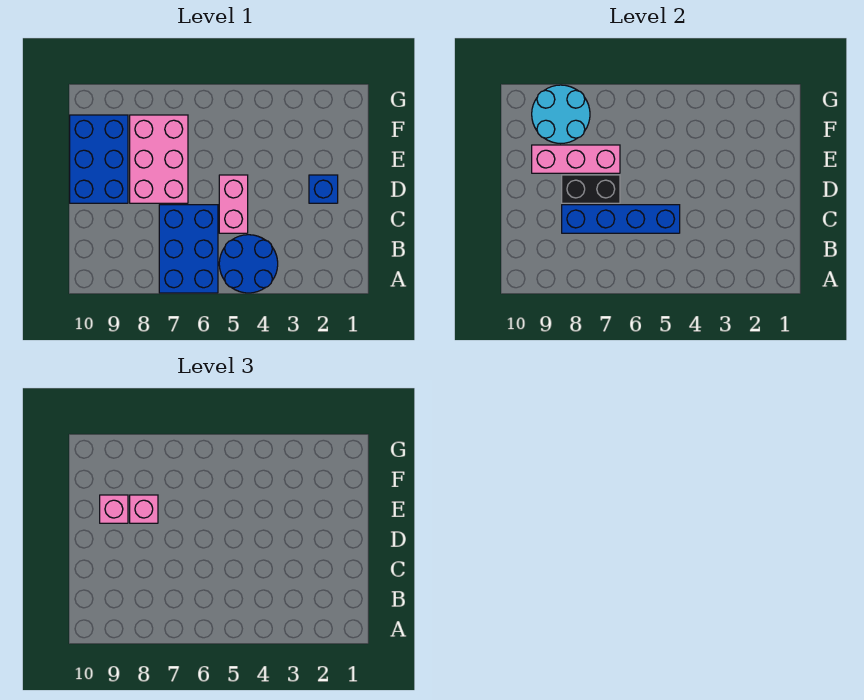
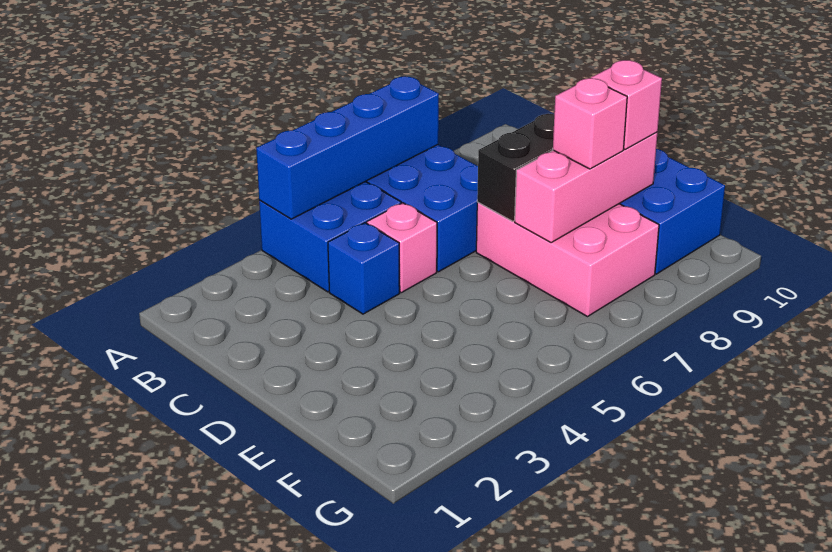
blue round brick A4:B5 level 1 -> blue brick A4:B5 level 1
pink brick C5:D5 level 1 -> pink brick C5 level 1
blue brick C5:C8 level 2 -> blue brick A4:A7 level 2
blue brick D2 level 1 -> blue brick C4 level 1
cyan round brick F8:G9 level 2 -> none

